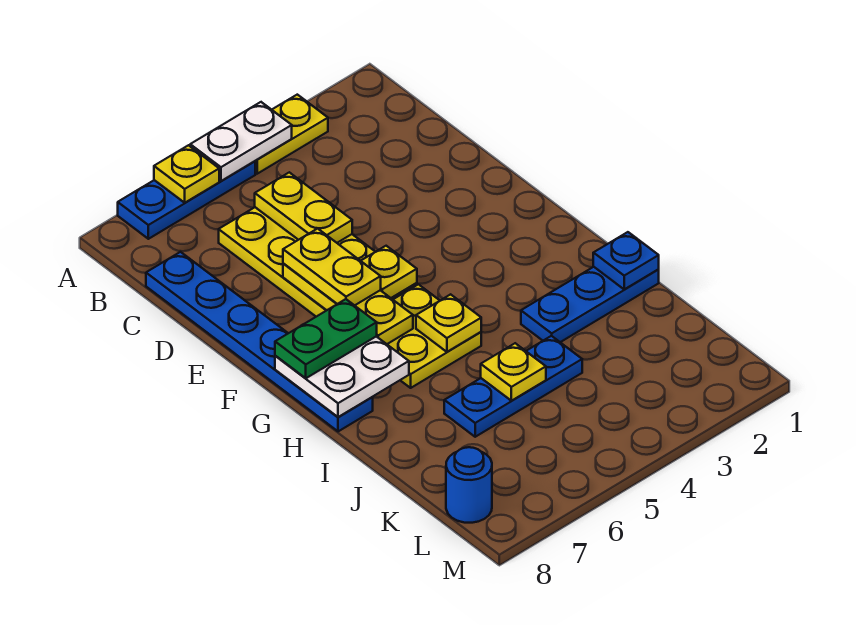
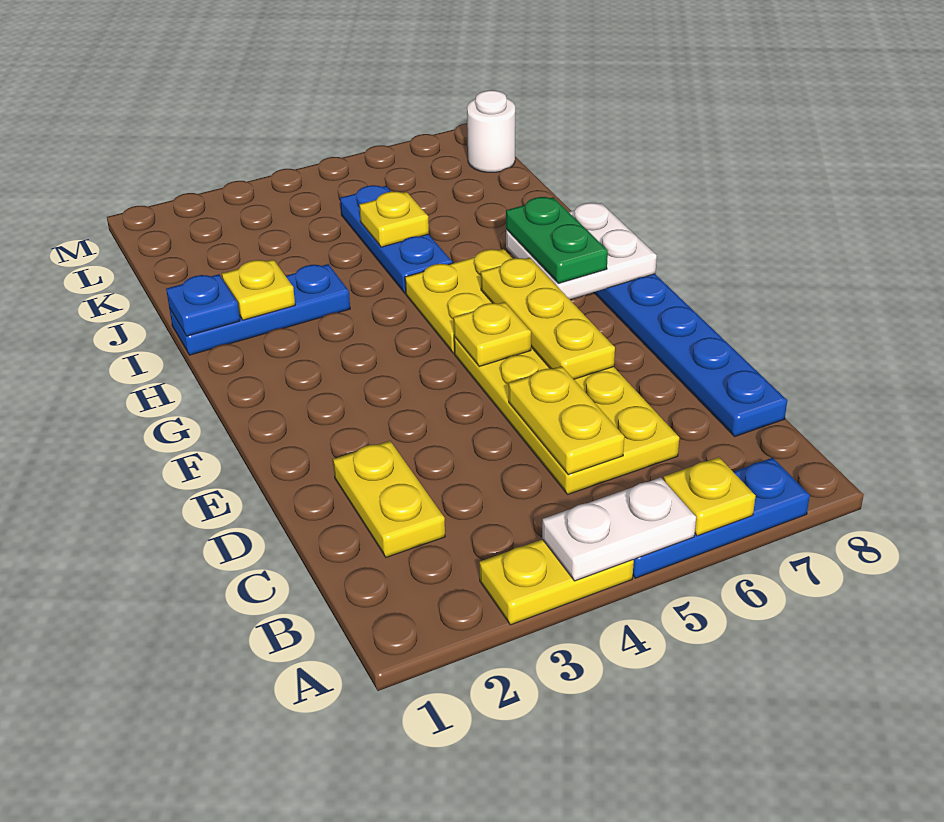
yellow plate E6:F6 level 3 -> yellow plate C2:D2 level 1
green plate G7:G8 level 3 -> green plate G7:H7 level 3
yellow plate H5 level 2 -> yellow plate I2 level 2
blue plate J4:J6 level 1 -> blue plate I5:K5 level 1
blue round brick L8 level 1 -> white round brick L8 level 1

